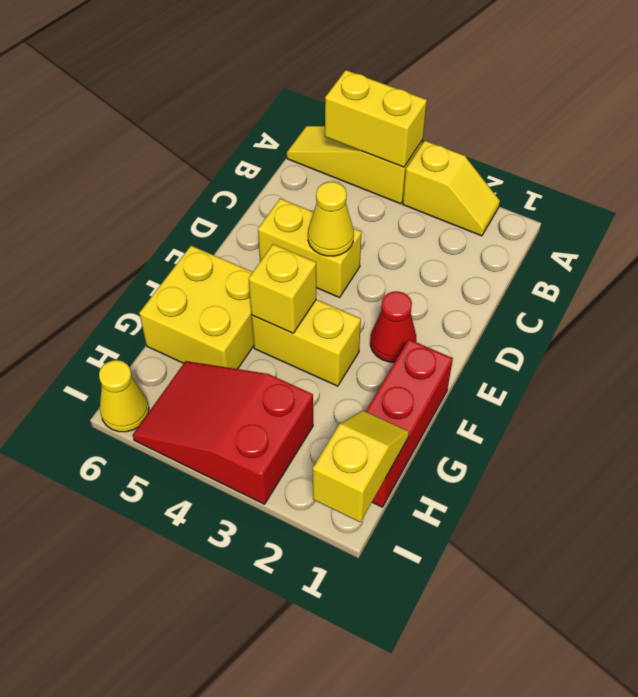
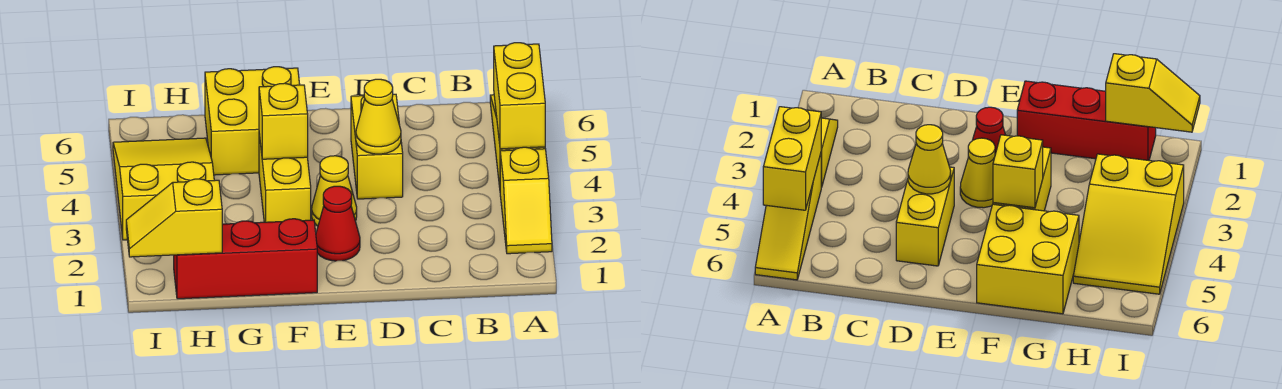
yellow slope H1:I1 level 2 top I -> yellow slope H1:I1 level 2 top H
red slope H3:I5 level 1 top 3 -> yellow slope H3:I5 level 1 top 3
yellow cone I6 level 1 -> yellow cone E3 level 1

